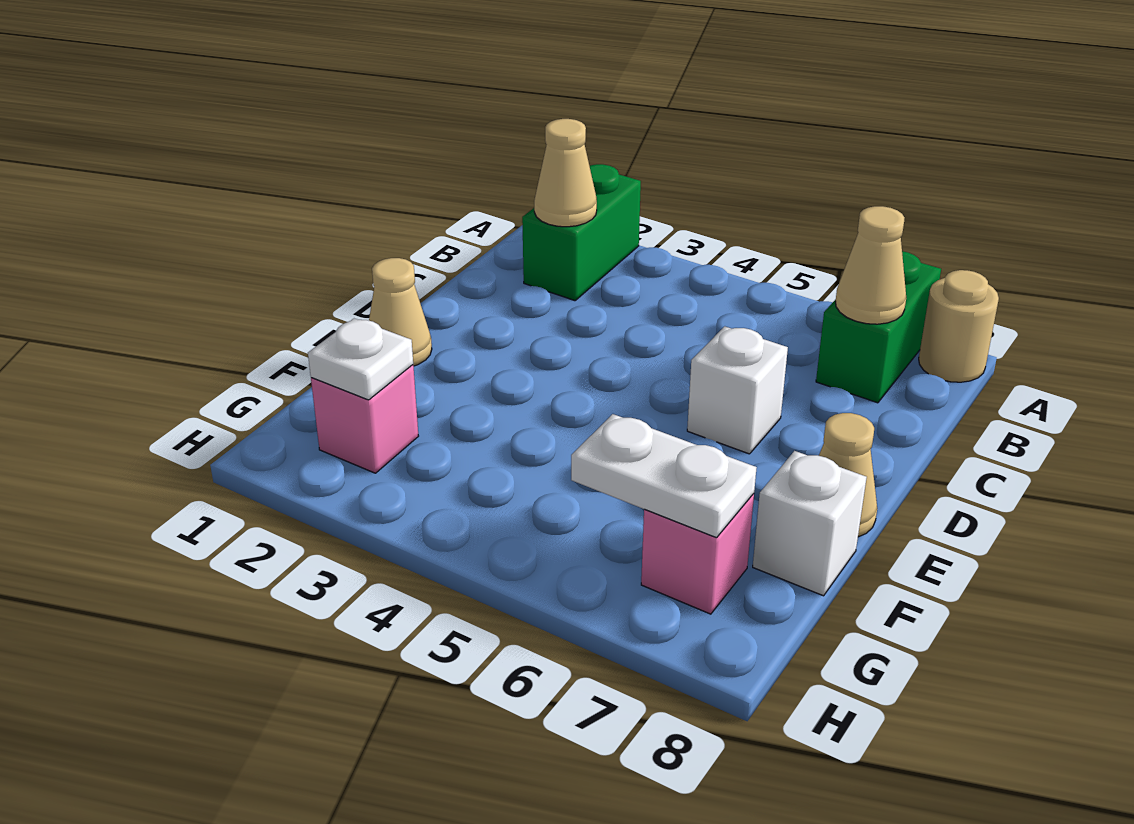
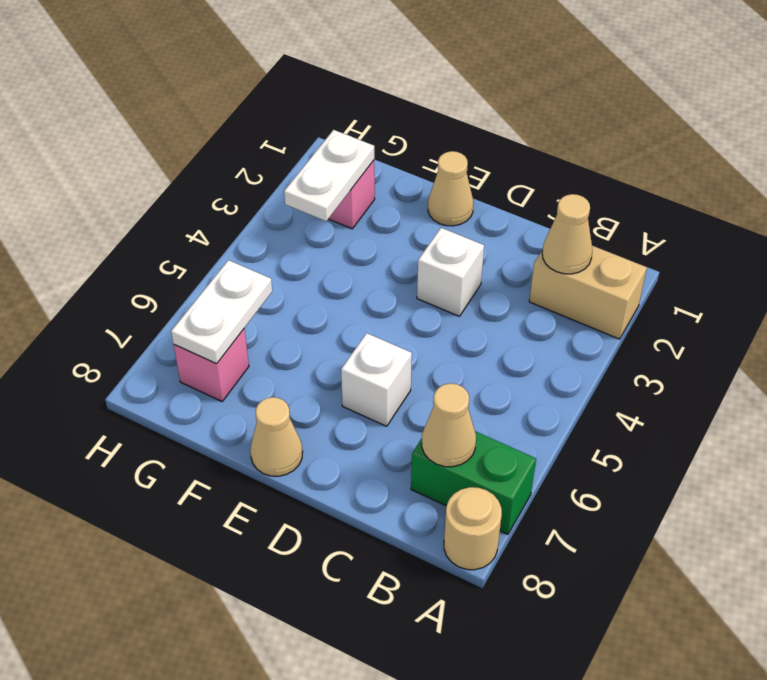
green brick A2:B2 level 1 -> tan brick A2:B2 level 1
white brick F8 level 1 -> white brick D3 level 1
white plate G2 level 2 -> white plate G2:G3 level 2

